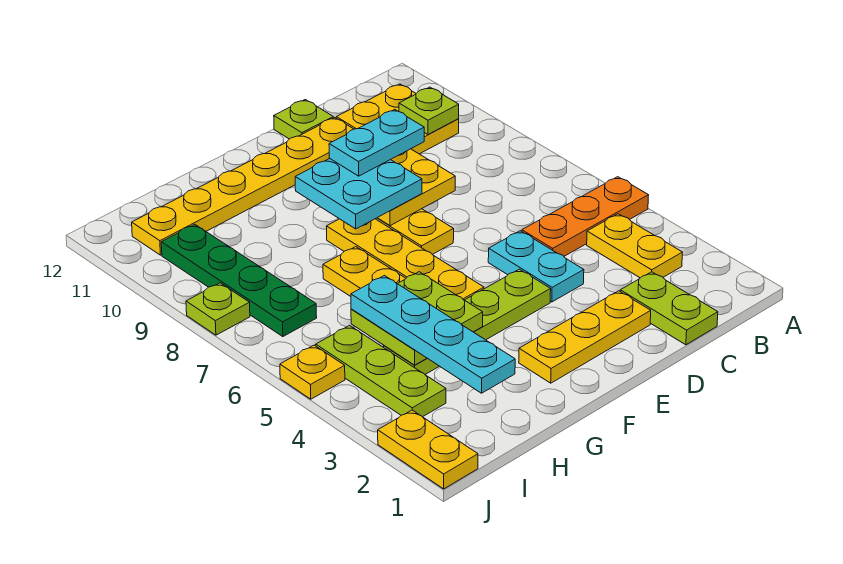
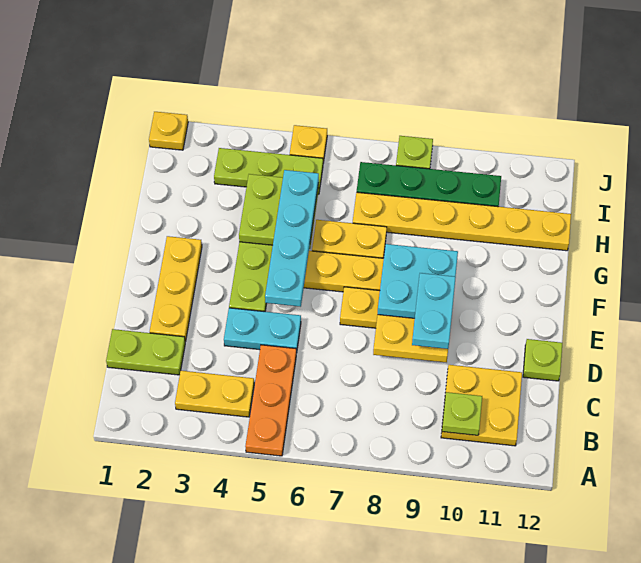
yellow plate D11:I11 level 1 -> yellow plate H7:H12 level 1
cyan plate H2:H5 level 3 -> cyan plate E5:H5 level 3
yellow plate J1:J2 level 1 -> yellow plate J1 level 1

